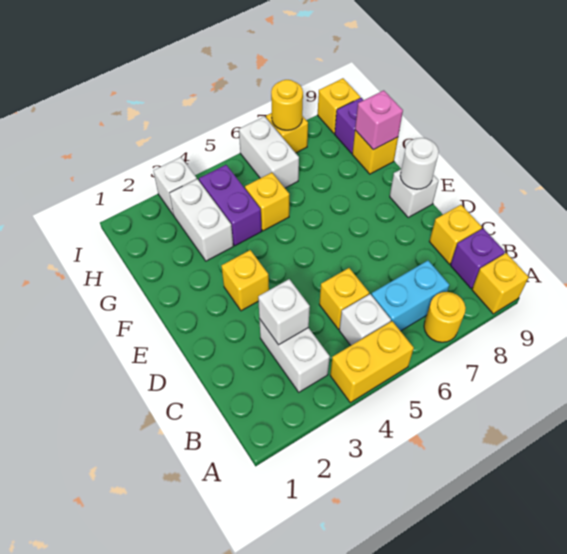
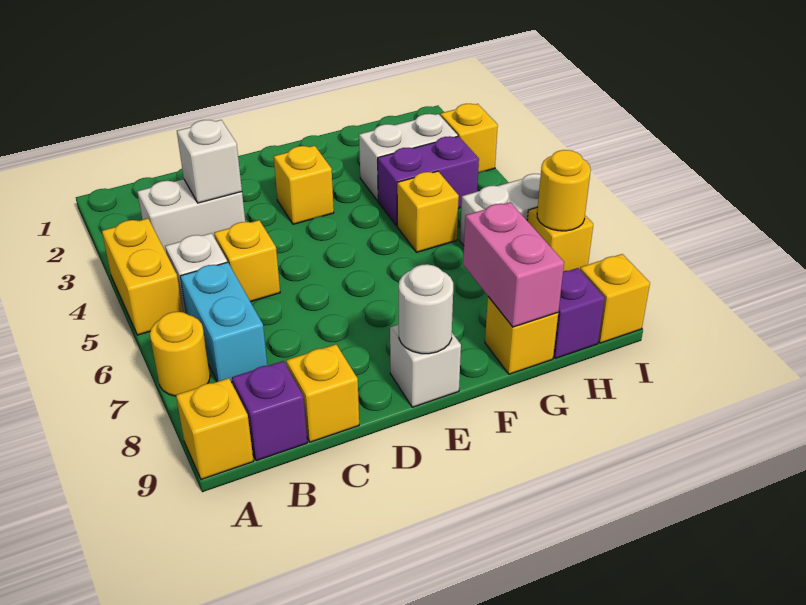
pink brick G9 level 2 -> pink brick G8:G9 level 2
white brick I3 level 1 -> yellow brick I3 level 1

